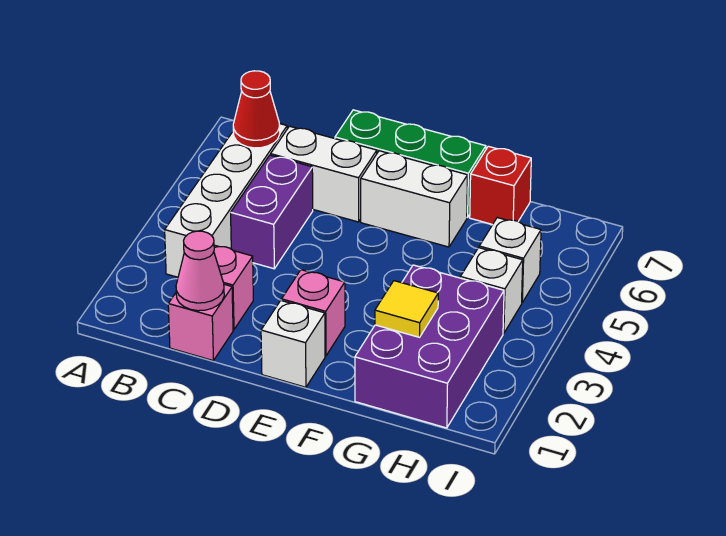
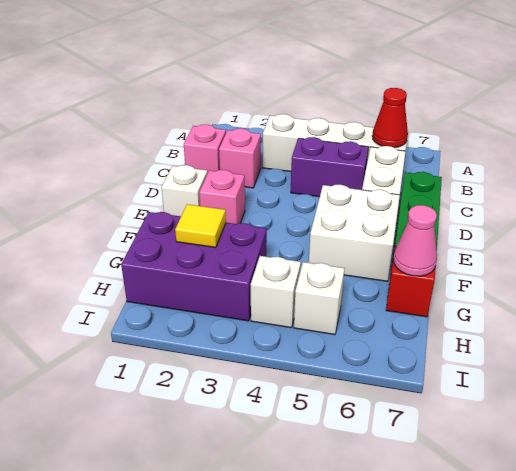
pink cone C1 level 2 -> pink cone G7 level 2
white brick E6:F6 level 1 -> white brick E5:F6 level 1

